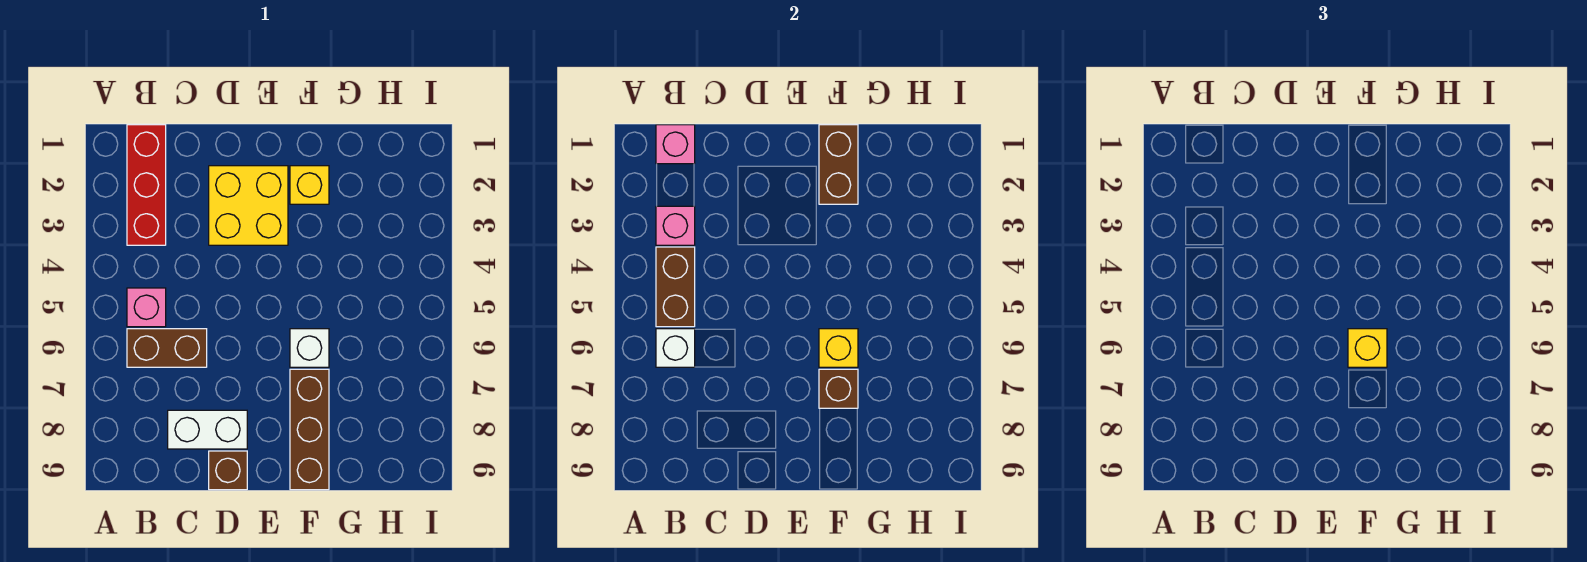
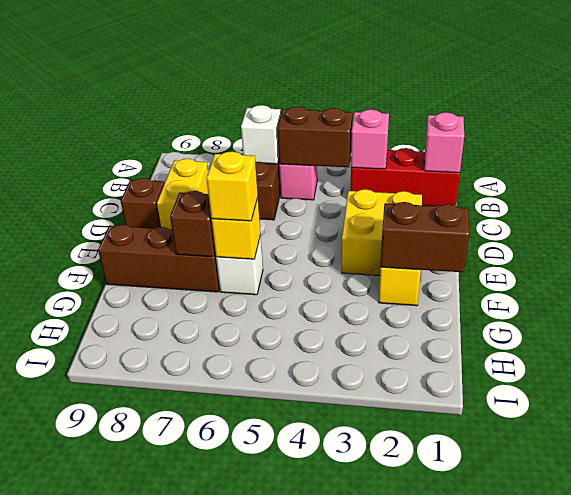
white brick C8:D8 level 1 -> yellow brick C8:D8 level 1

